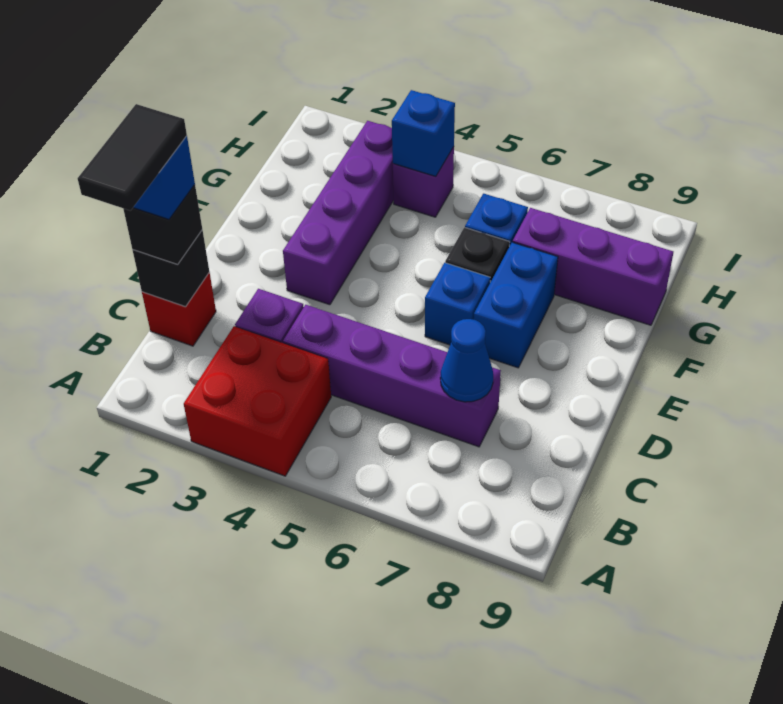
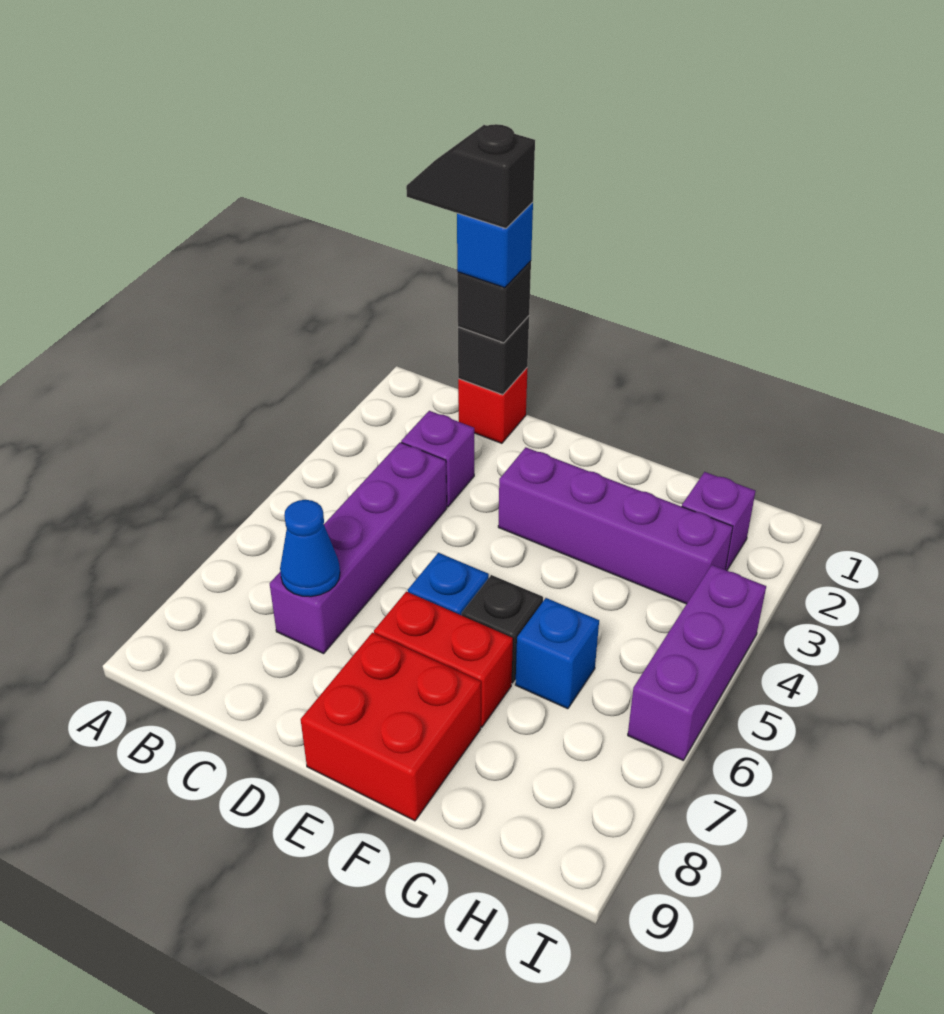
red brick A3:B4 level 1 -> red brick E8:F9 level 1
black tile B1:C1 level 5 -> black slope B1:C1 level 5 top C
blue brick E7:F7 level 1 -> red brick E7:F7 level 1
purple brick G7:G9 level 1 -> purple brick I4:I6 level 1
purple brick H4 level 1 -> purple brick H2 level 1
blue brick H4 level 2 -> none

